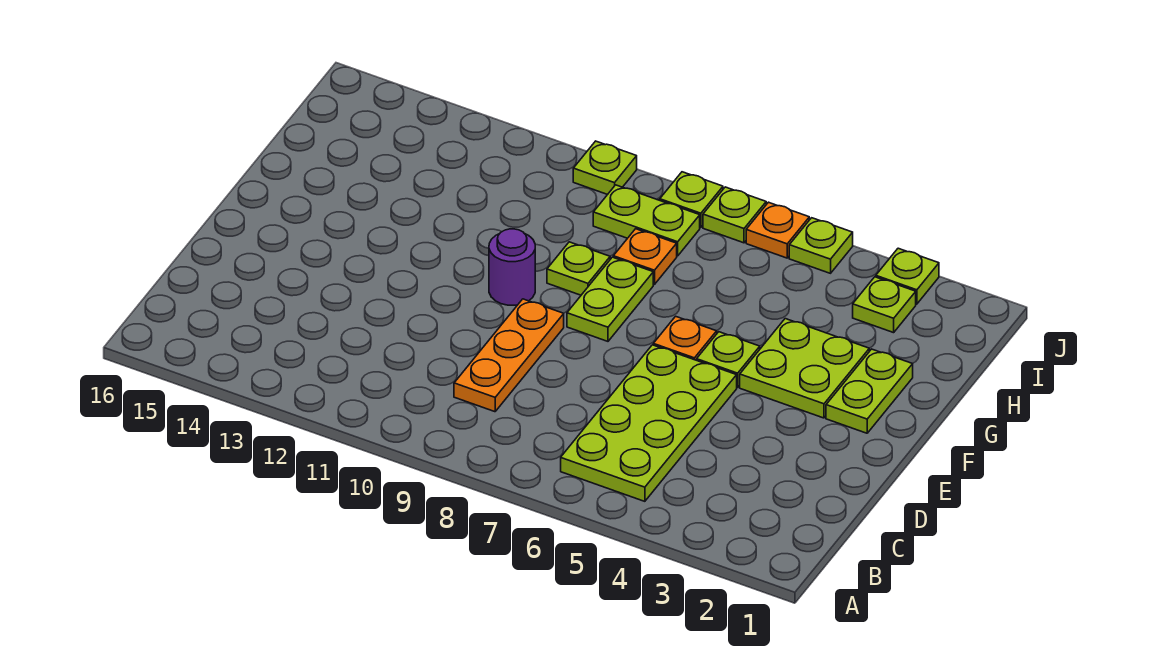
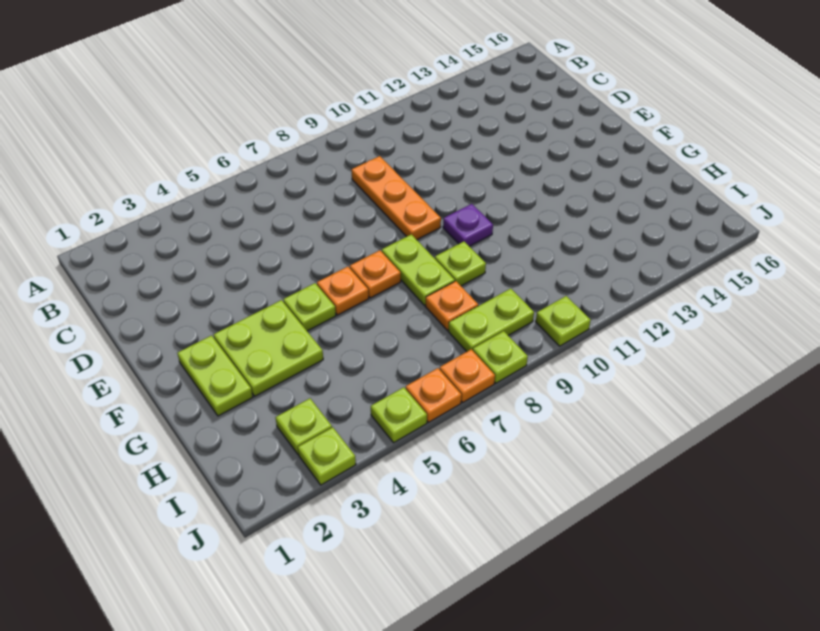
lime plate B5:E6 level 1 -> none
none -> orange plate F7 level 1
purple round brick F10 level 1 -> purple plate F10 level 1
lime plate J7 level 1 -> orange plate J7 level 1

